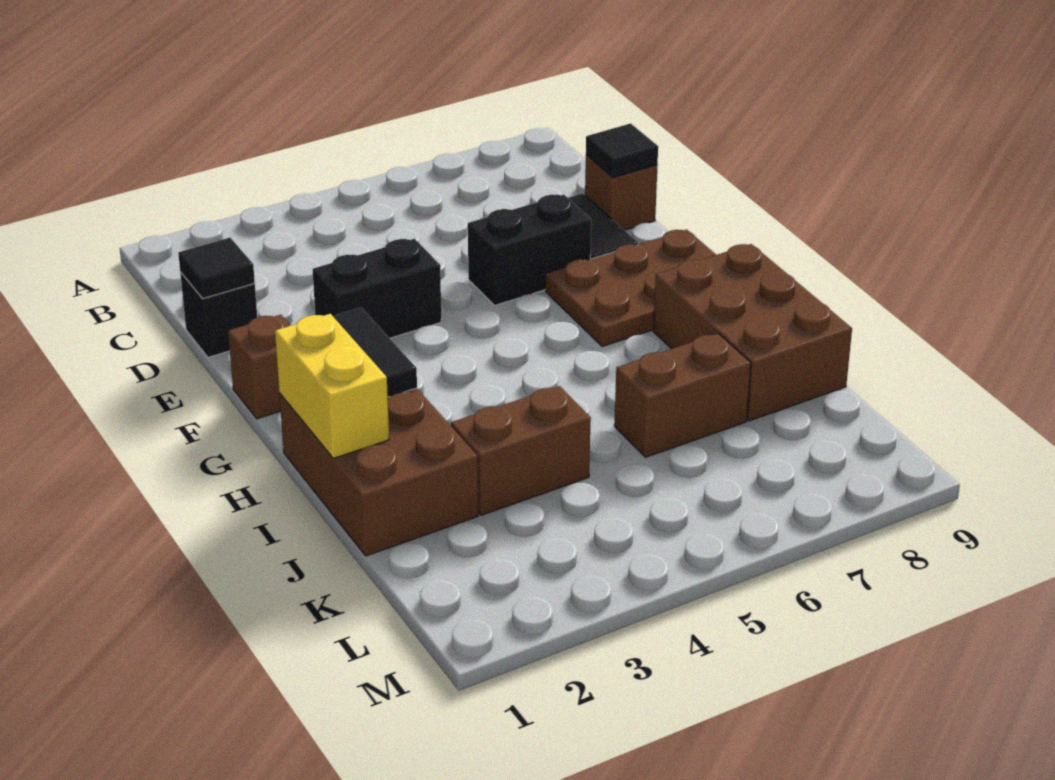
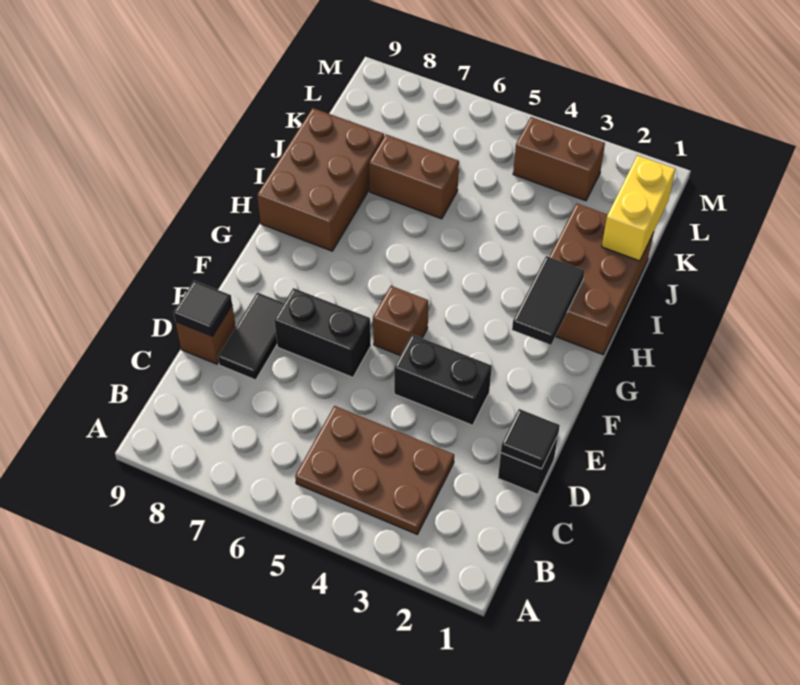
brown brick F1 level 1 -> brown brick F5 level 1
brown plate F7:G9 level 1 -> brown plate B3:C5 level 1
yellow brick H1:I1 level 2 -> yellow brick J1:K1 level 2
brown brick J3:J4 level 1 -> brown brick L3:L4 level 1

